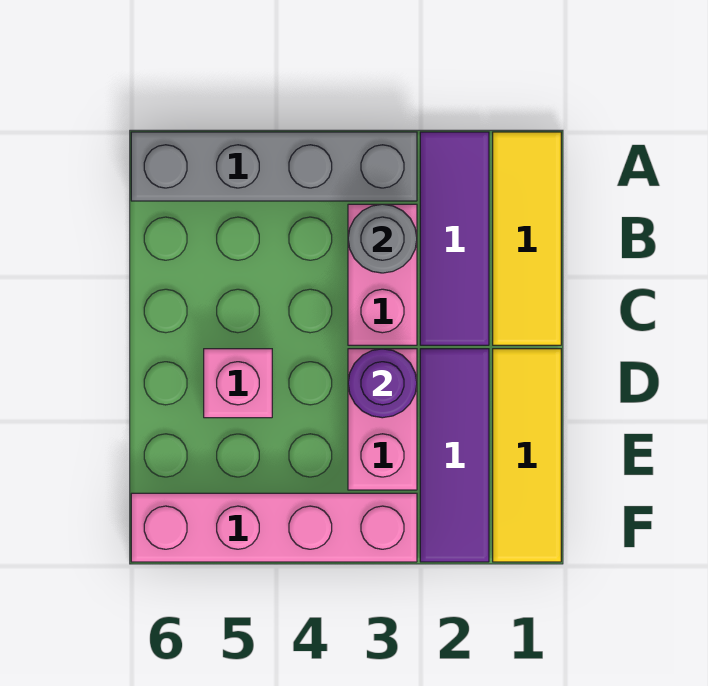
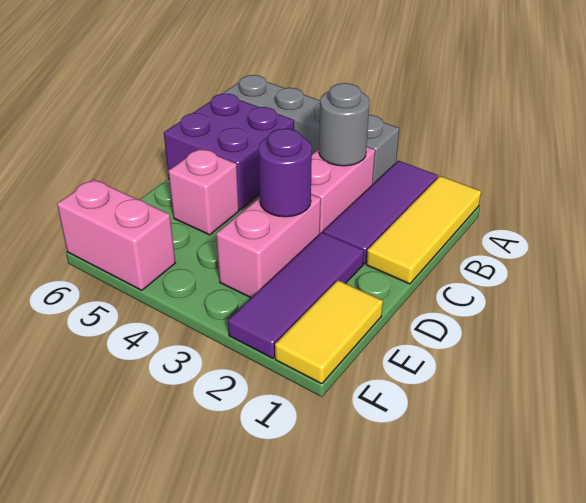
none -> purple brick B5:C6 level 1
yellow tile D1:F1 level 1 -> yellow tile E1:F1 level 1
pink brick F3:F6 level 1 -> pink brick F5:F6 level 1

